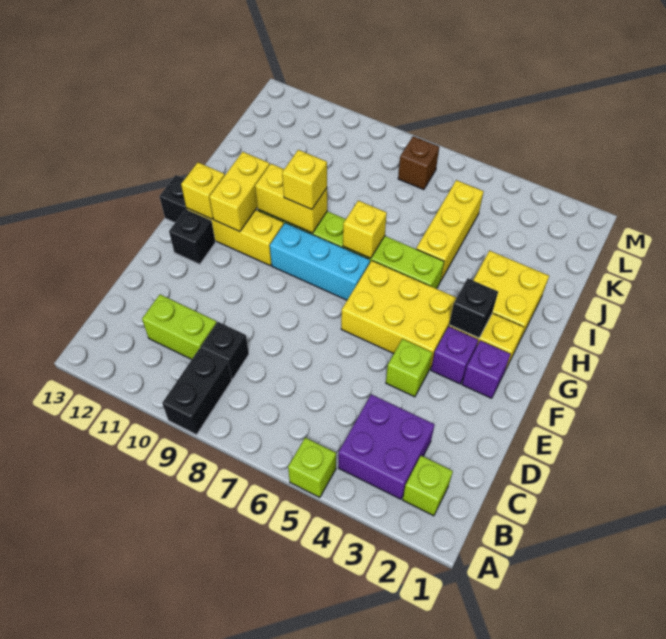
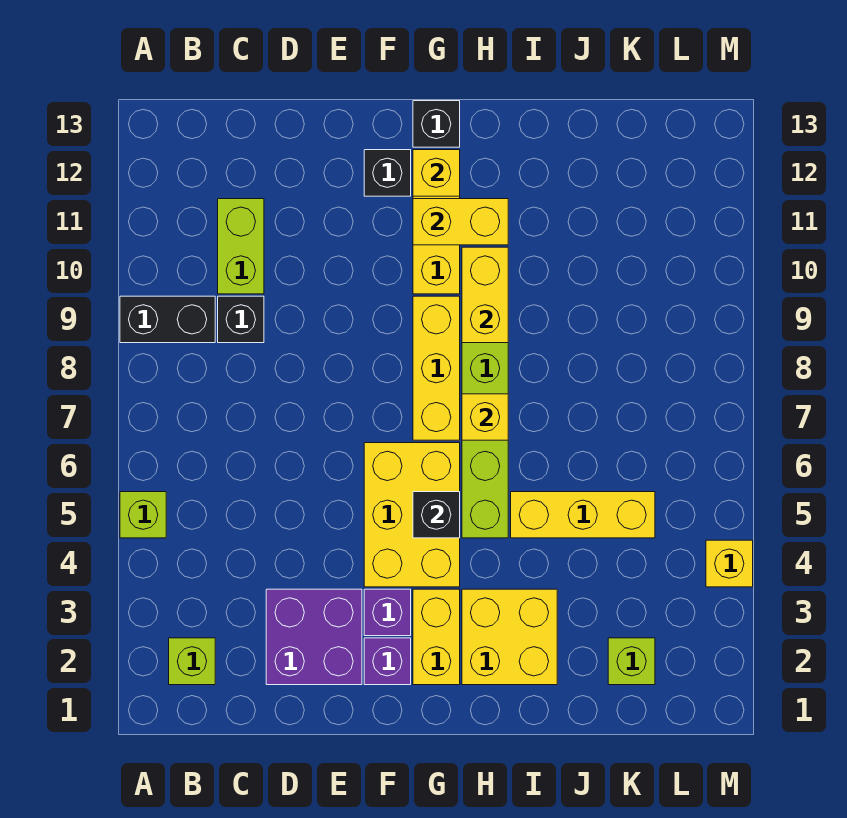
purple brick B3:C4 level 1 -> purple brick D2:E3 level 1
lime brick E4 level 1 -> lime brick K2 level 1
black brick G3 level 2 -> black brick G5 level 2
cyan brick G7:G9 level 1 -> yellow brick G7:G9 level 1
yellow brick H9 level 3 -> yellow brick M4 level 1
brown brick L7 level 1 -> none

